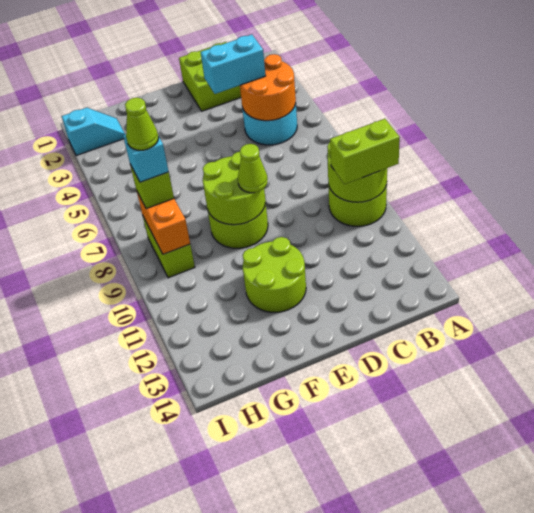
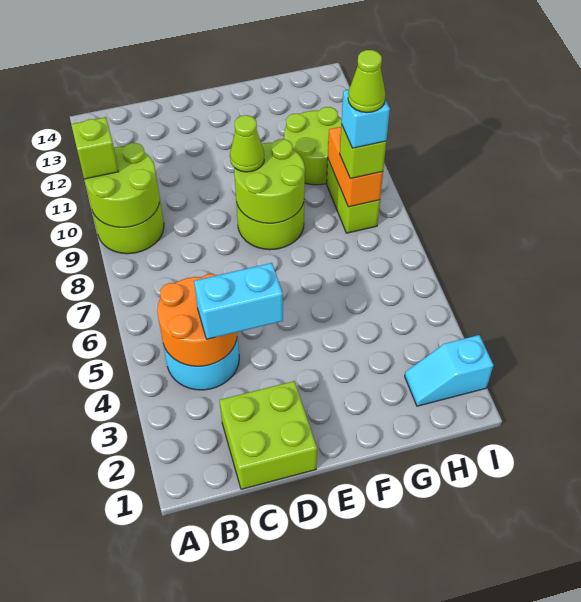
lime brick A10:B10 level 3 -> lime brick A10 level 3
lime round brick E11:F12 level 1 -> lime round brick G10:H11 level 1

